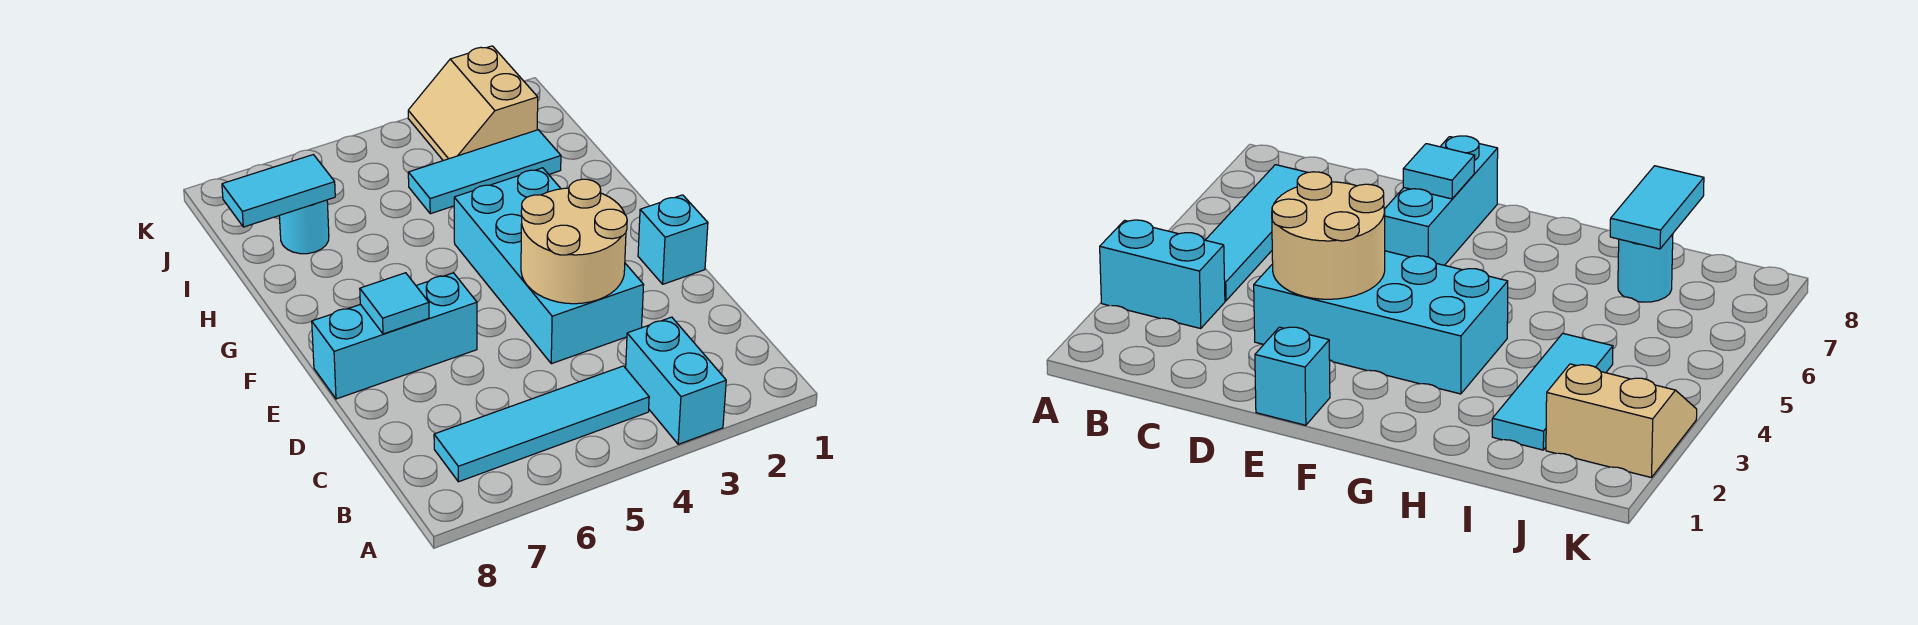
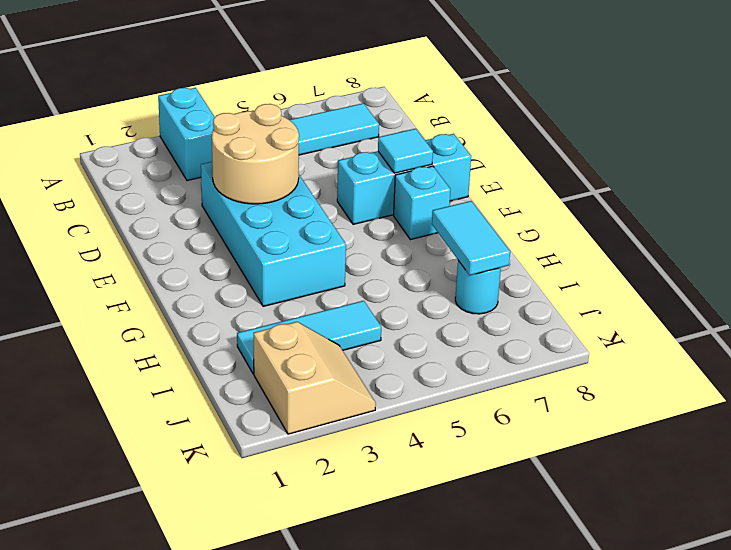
cyan brick E1 level 1 -> cyan brick F7 level 1
cyan tile I7:I8 level 2 -> cyan tile H7:I7 level 2

